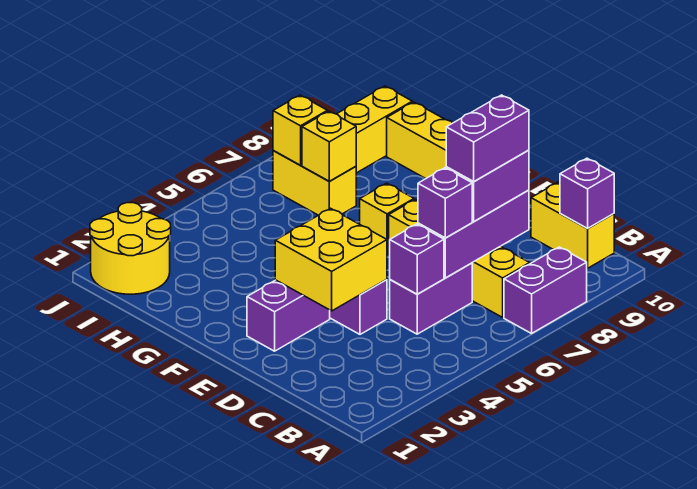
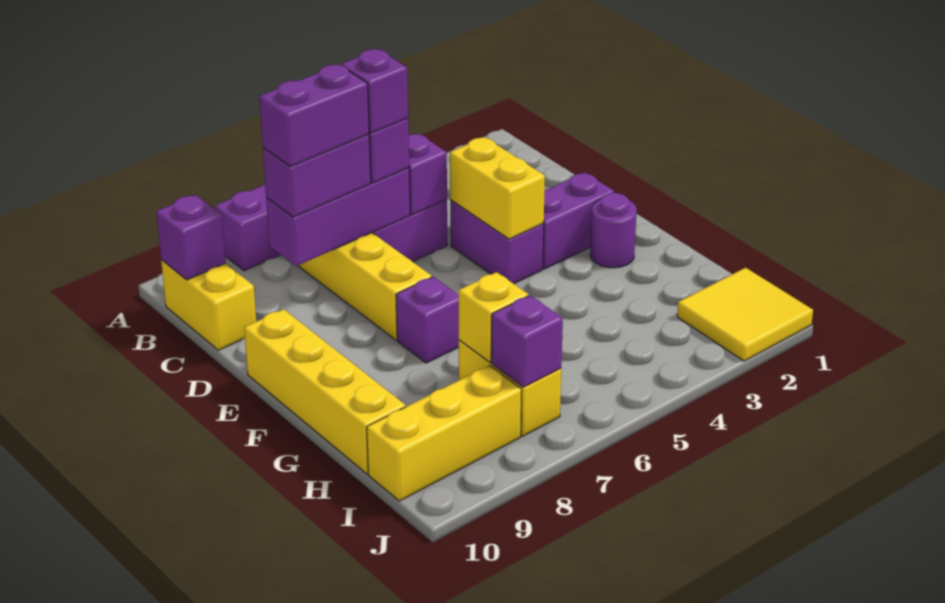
none -> purple brick C6 level 4
yellow brick D3:E4 level 2 -> yellow brick D4:E4 level 2
none -> purple round brick F2 level 1
yellow brick F7 level 1 -> purple brick F7 level 1
yellow round brick I1:J2 level 1 -> yellow tile I1:J2 level 1
yellow brick I7 level 2 -> purple brick I7 level 2

